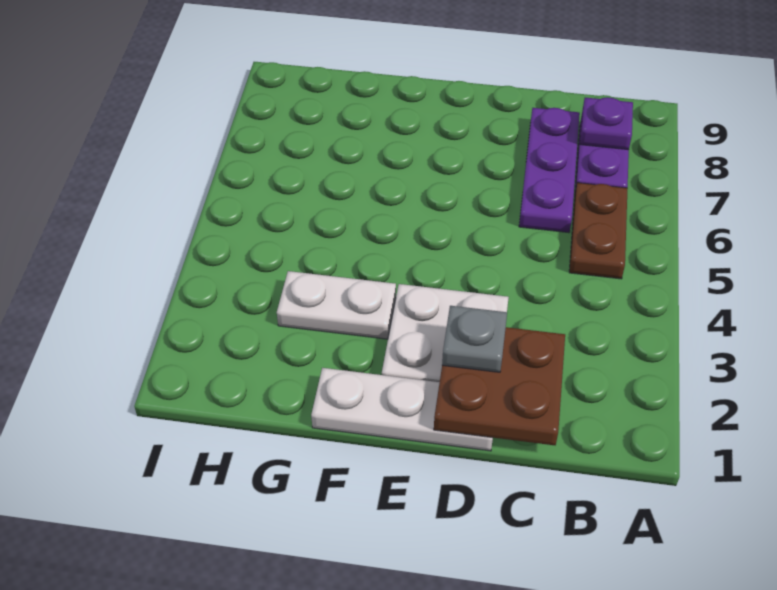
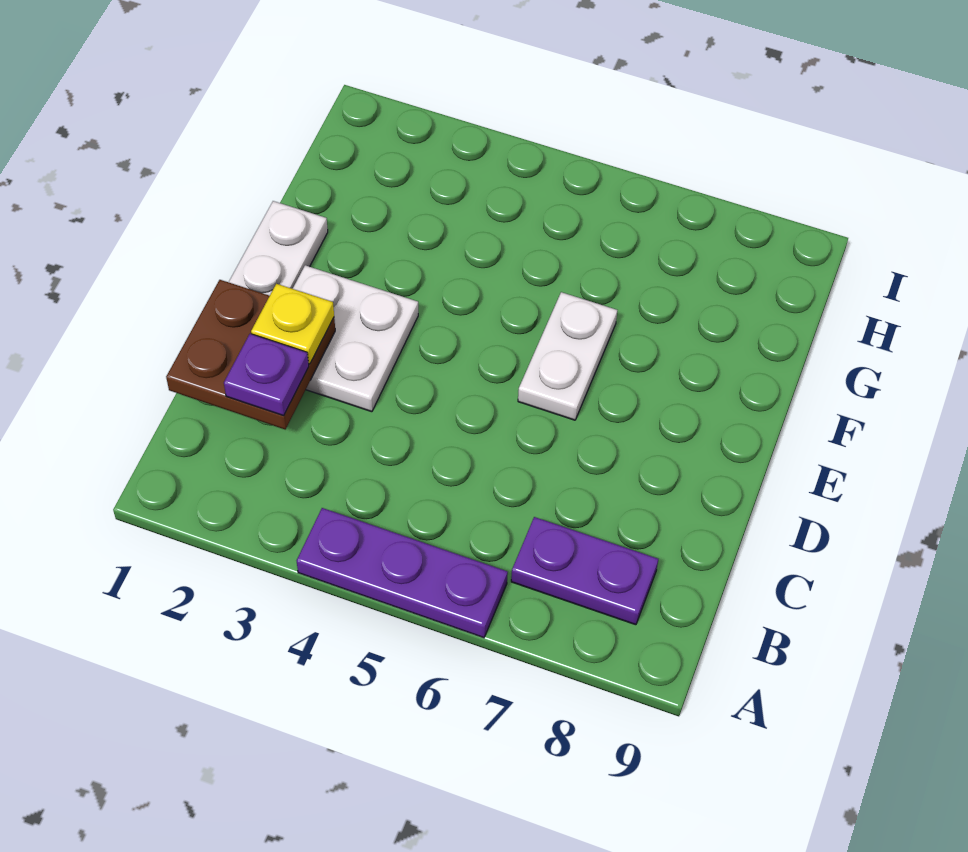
brown plate B5:B6 level 1 -> none
purple plate B8 level 2 -> purple plate C2 level 3
purple plate C6:C8 level 1 -> purple plate A4:A6 level 1
grey plate D2 level 3 -> yellow plate D2 level 3
white plate F3:G3 level 1 -> white plate E6:F6 level 1

